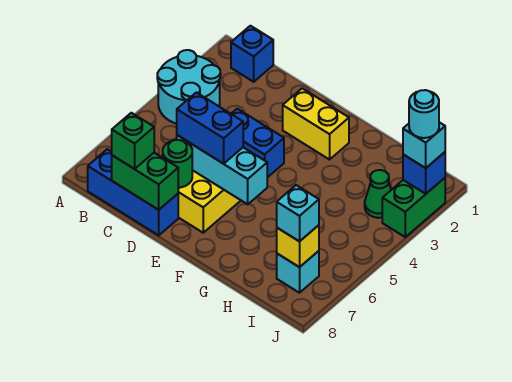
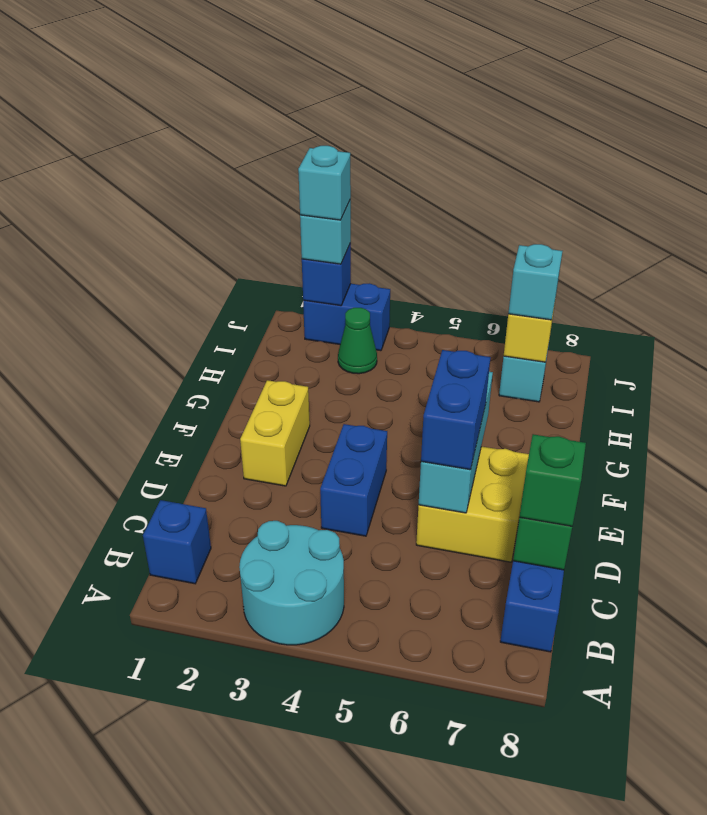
green round brick D7 level 2 -> none
green brick J2:J3 level 1 -> blue brick J2:J3 level 1
cyan round brick J2 level 4 -> cyan brick J2 level 4

